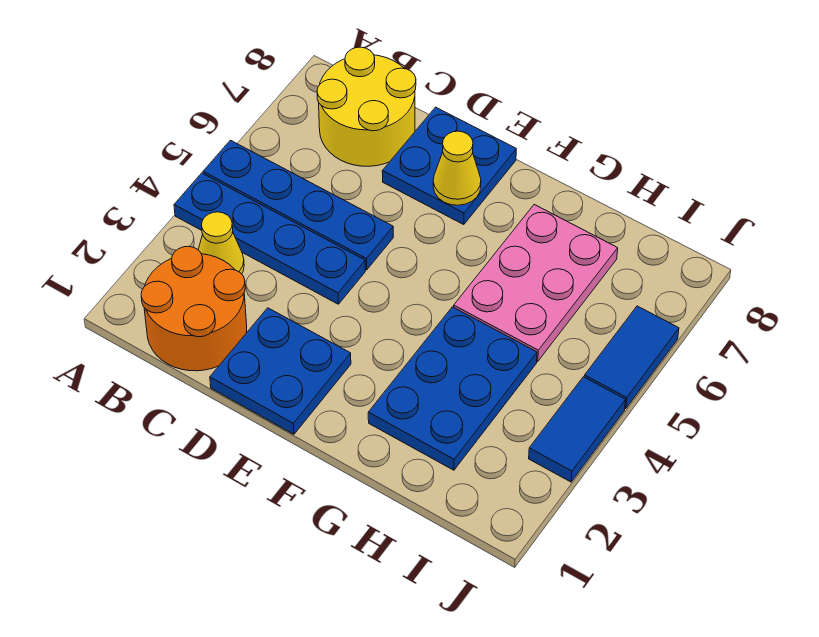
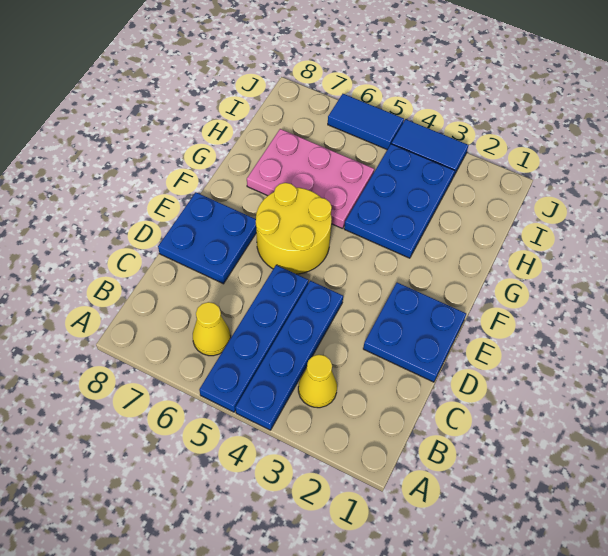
orange round brick B1:C2 level 1 -> none
yellow round brick B7:C8 level 1 -> yellow round brick E5:F6 level 1
yellow cone E7 level 2 -> yellow cone B6 level 1
blue plate G2:H4 level 1 -> blue plate G3:I4 level 1

